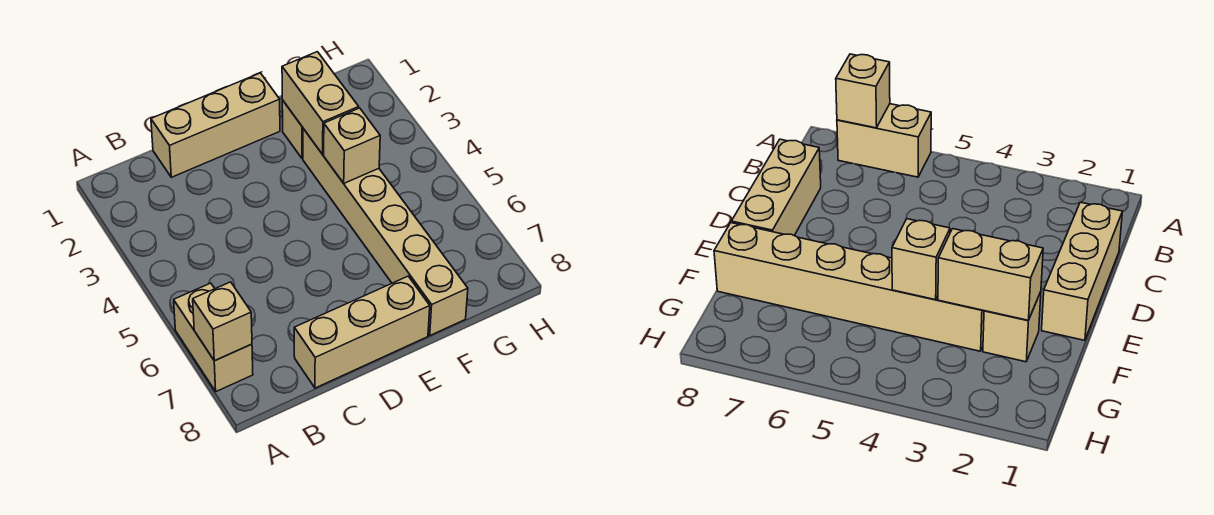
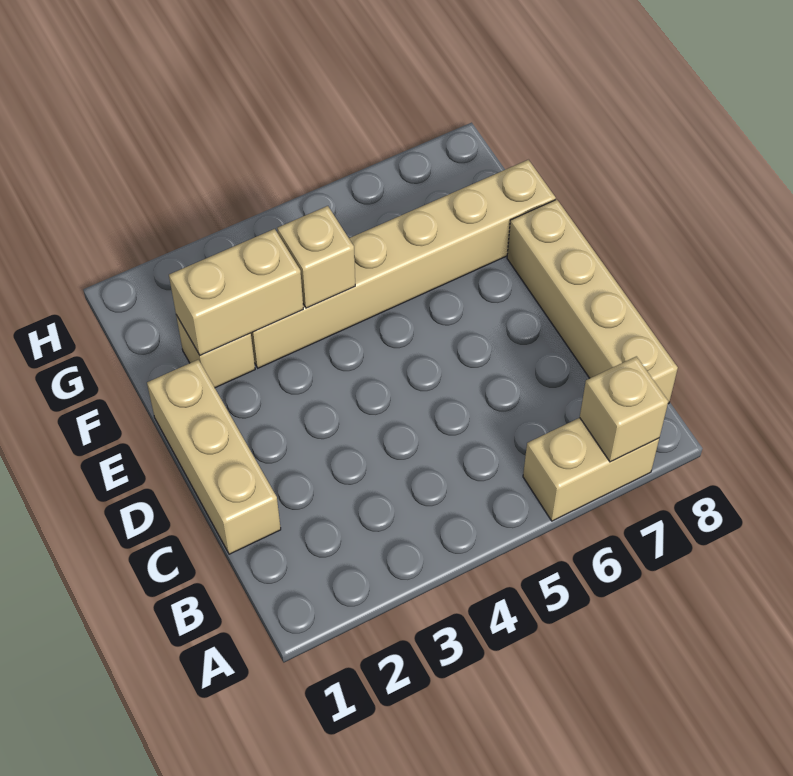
tan brick C8:E8 level 1 -> tan brick B8:E8 level 1

